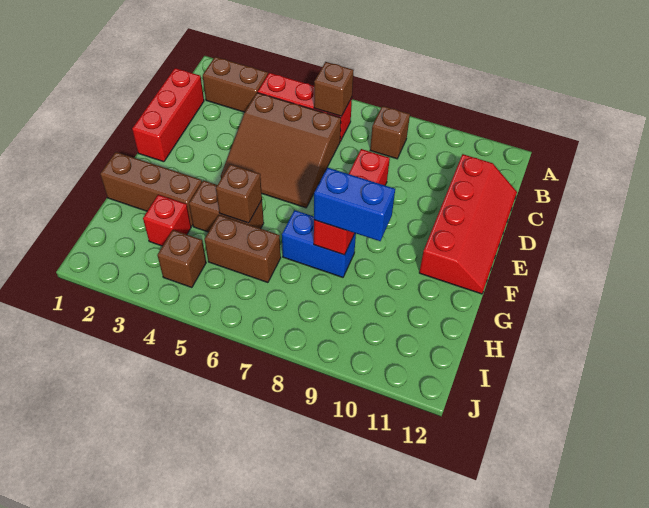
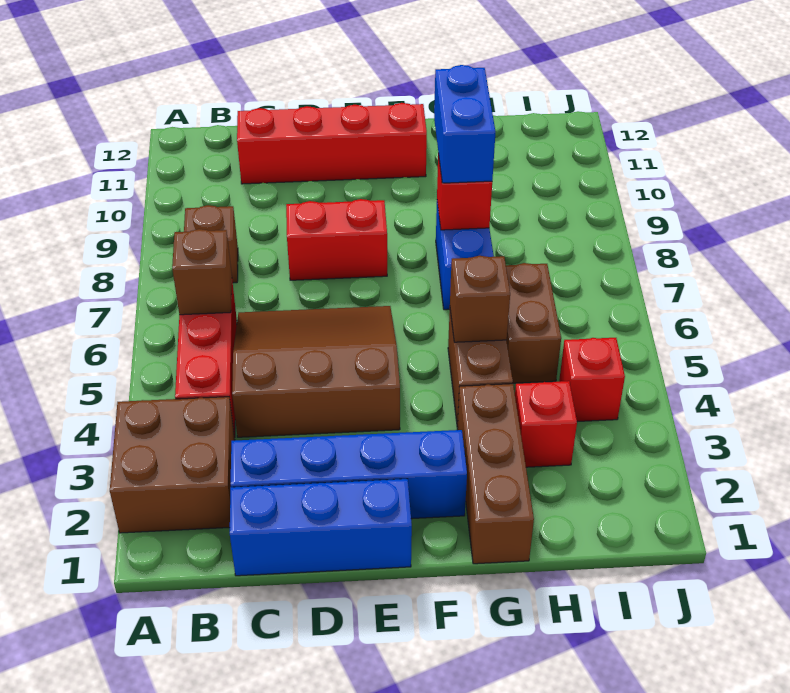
brown brick B2:B3 level 1 -> brown brick A2:B3 level 1
red brick C1:E1 level 1 -> blue brick C1:E1 level 1
none -> blue brick C2:F2 level 1
brown slope C4:E6 level 1 top C -> brown slope C4:E6 level 1 top 4
brown brick I4 level 1 -> red brick I4 level 1

